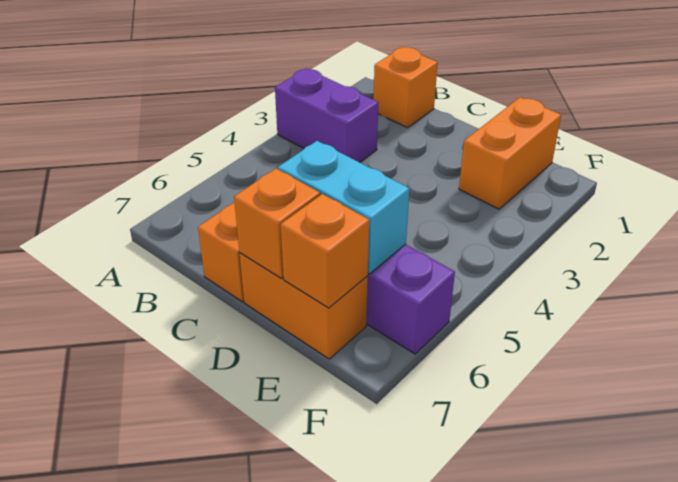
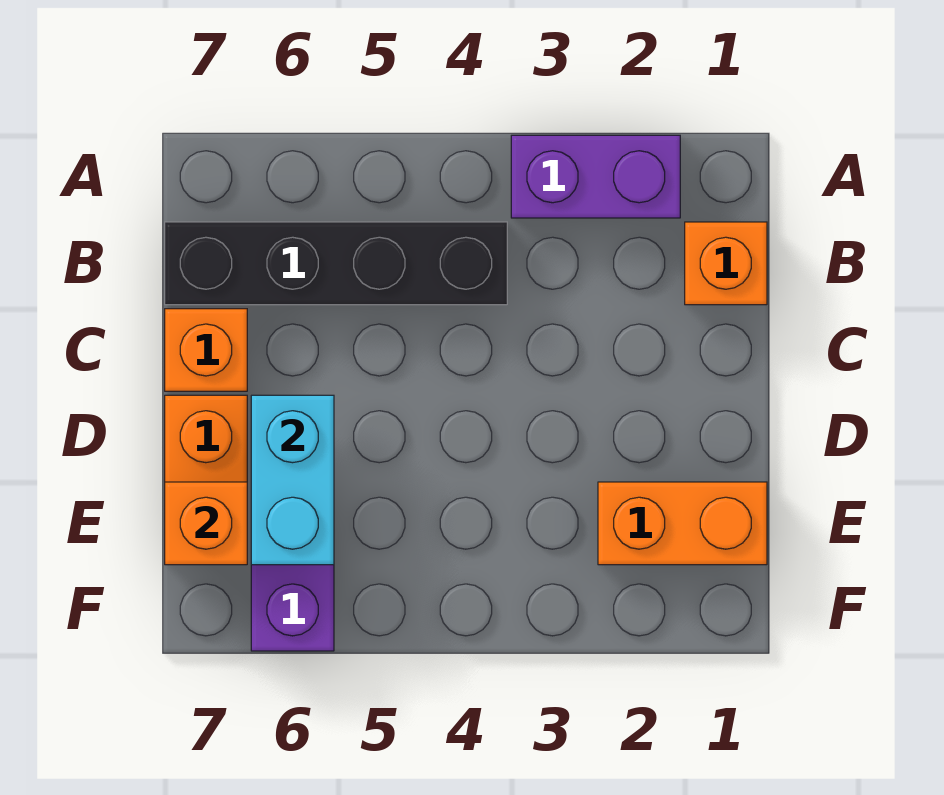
purple brick A3:B3 level 1 -> purple brick A2:A3 level 1
none -> black brick B4:B7 level 1
orange brick D7 level 2 -> none

